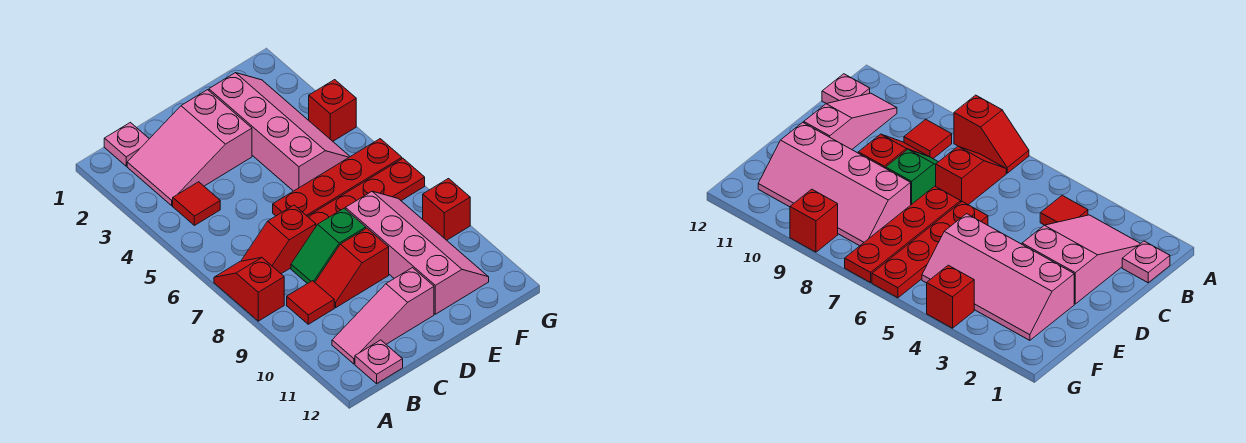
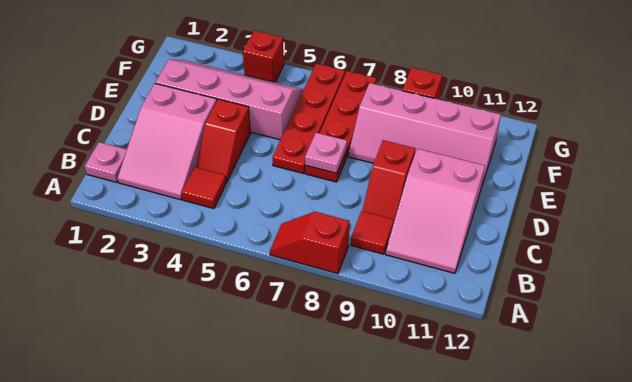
red slope B7:C7 level 1 top C -> red slope C4:D4 level 1 top D
pink slope B11:D11 level 1 top D -> pink slope B10:D11 level 1 top D
pink plate B12 level 1 -> pink plate D7 level 2
green slope C8:D8 level 1 top D -> none
pink slope E8:F11 level 1 top E -> pink slope E8:F11 level 1 top F

